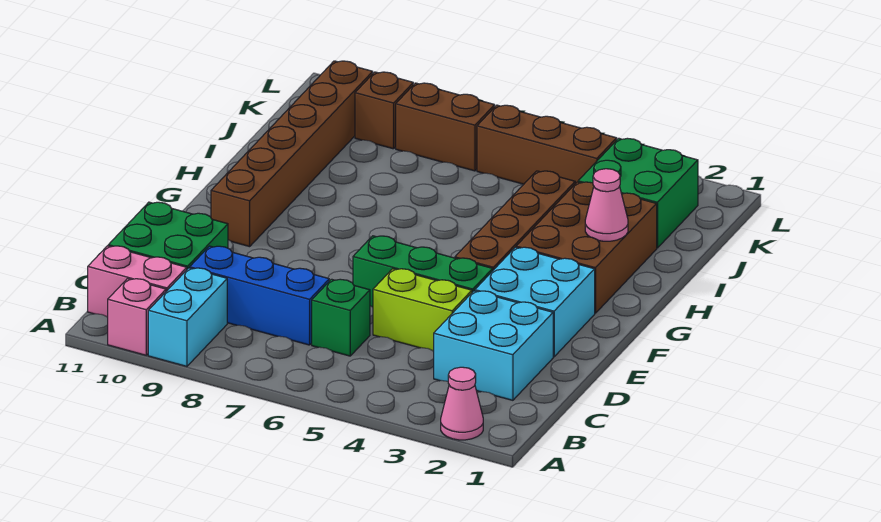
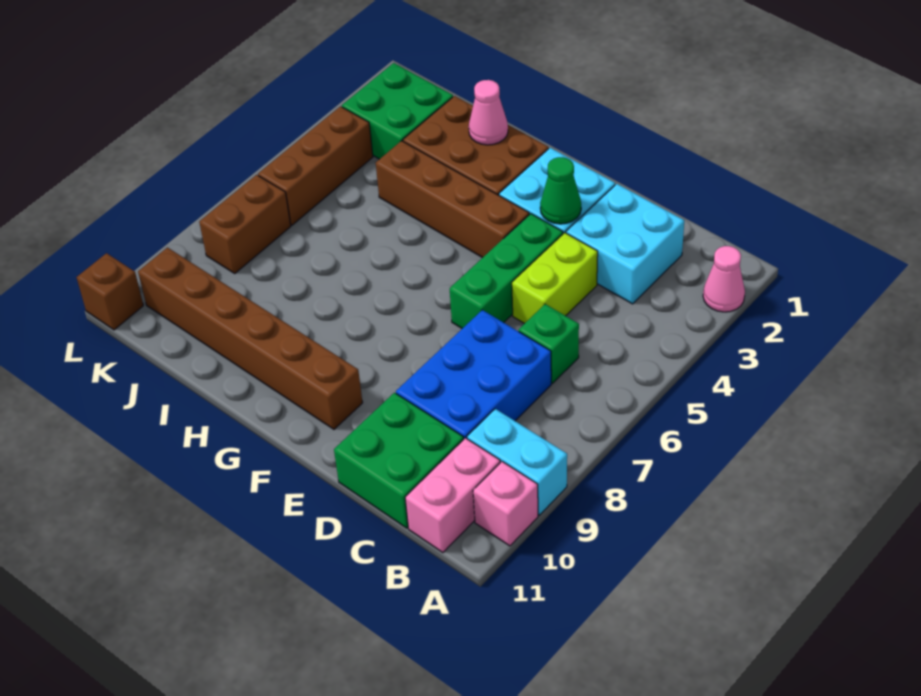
blue brick C7:C9 level 1 -> blue brick C7:D9 level 1
none -> green cone E3 level 2
brown brick K9 level 1 -> brown brick L11 level 1

